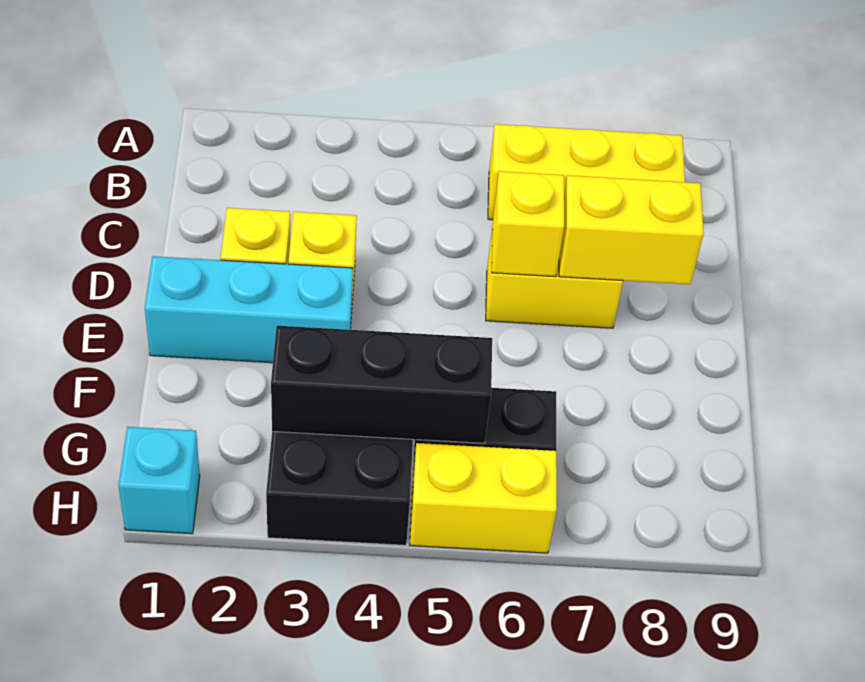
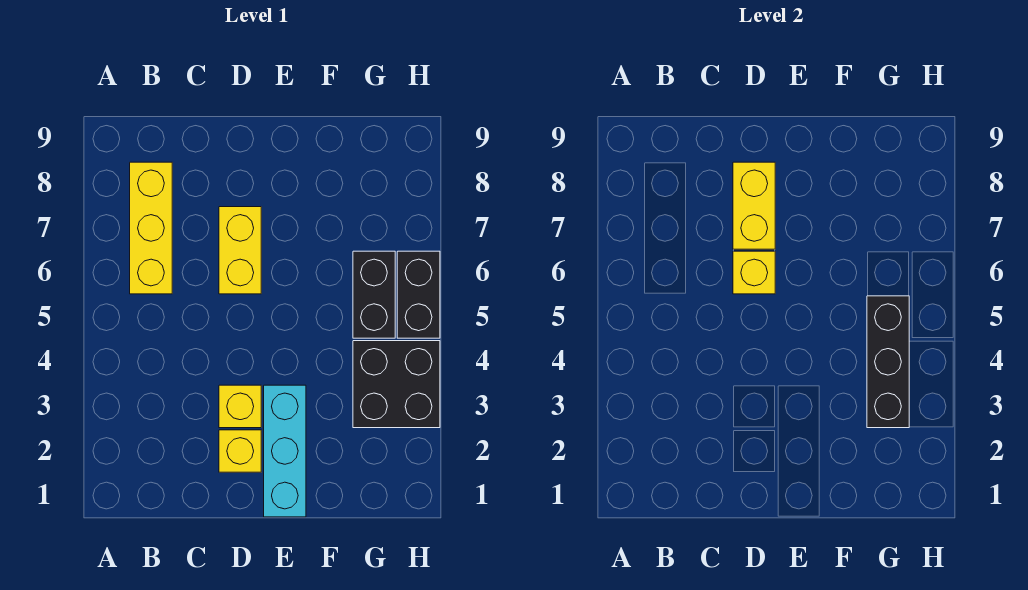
cyan brick H1 level 1 -> none
yellow brick H5:H6 level 1 -> black brick H5:H6 level 1

